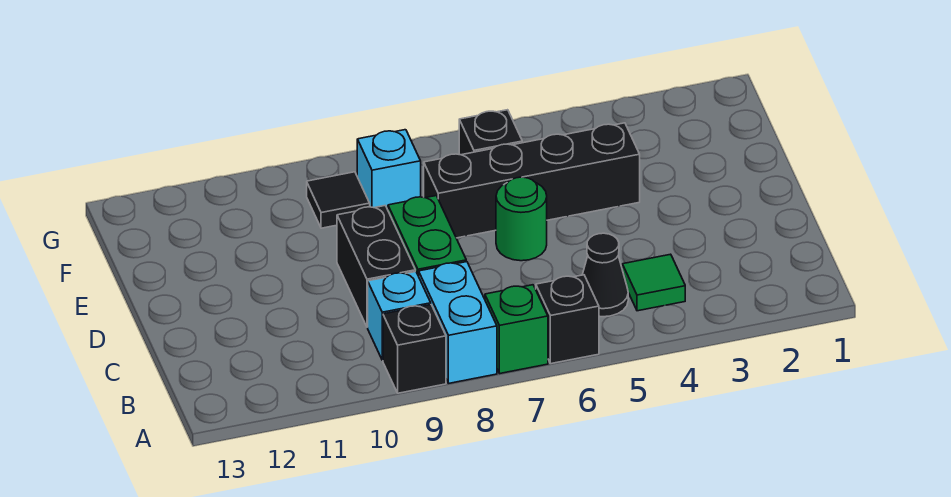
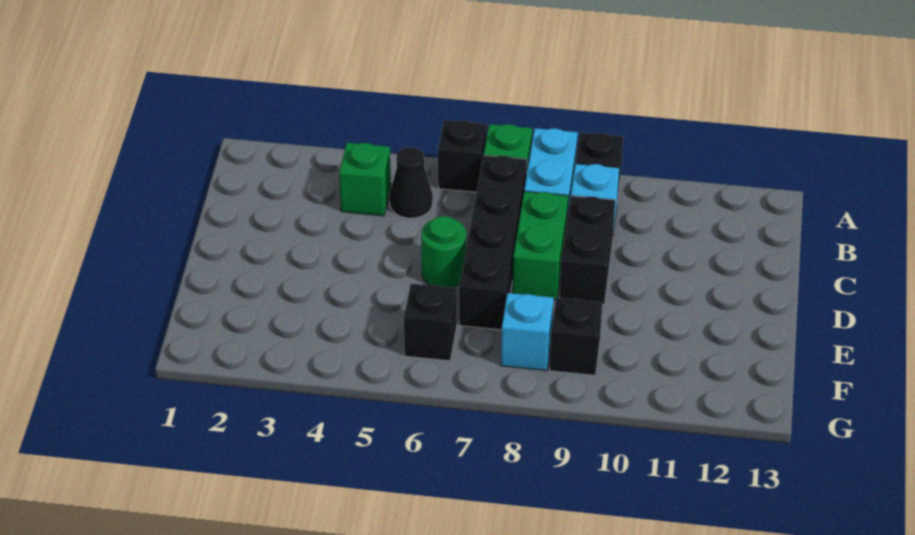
green tile B4 level 1 -> green brick B4 level 1
black brick E4:E7 level 1 -> black brick B7:E7 level 1
black tile F9 level 1 -> black brick F9 level 1

